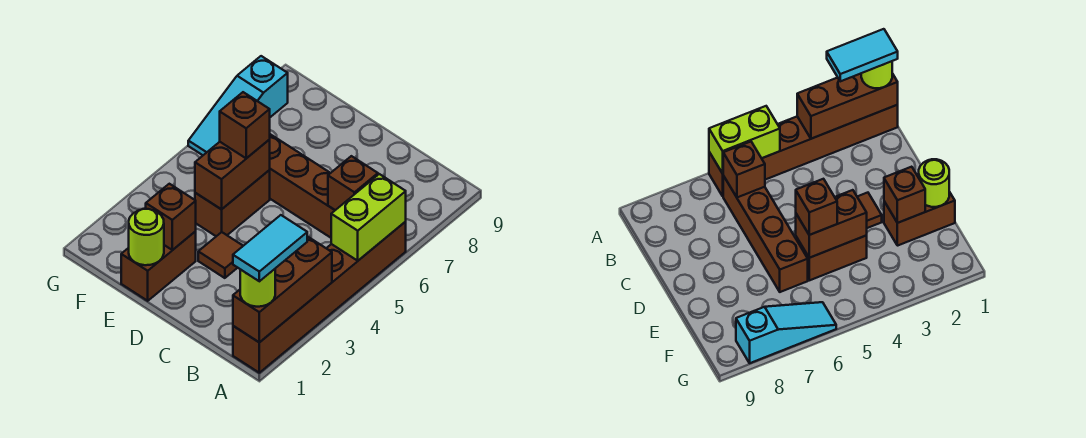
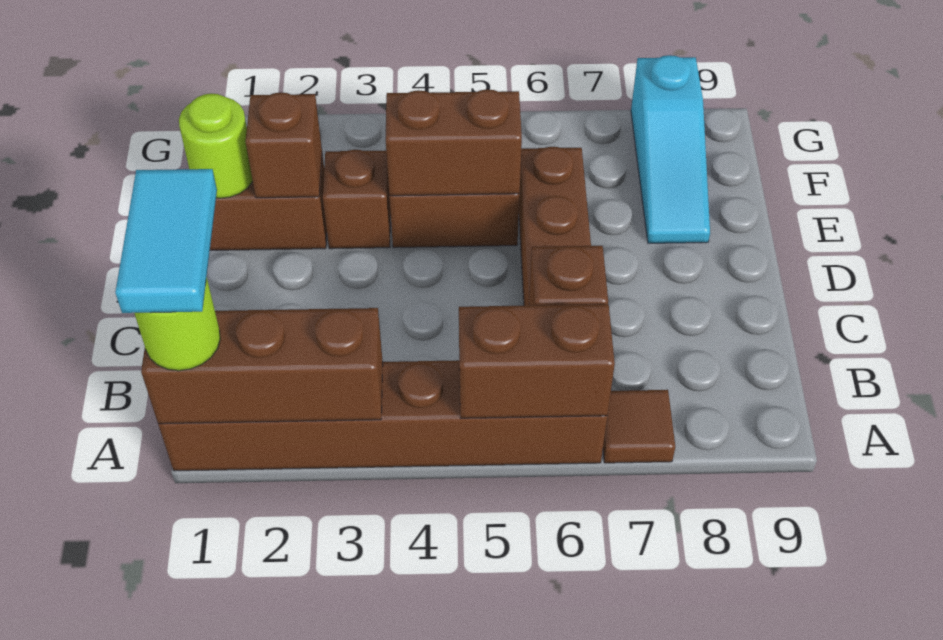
cyan tile A1:A2 level 4 -> cyan tile A1:B1 level 4
lime brick A5:A6 level 2 -> brown brick A5:A6 level 2
brown tile D3 level 1 -> brown tile A7 level 1
brown brick E5 level 3 -> brown brick E3 level 1
cyan slope G6:G8 level 1 top 8 -> cyan slope E8:G8 level 1 top G

